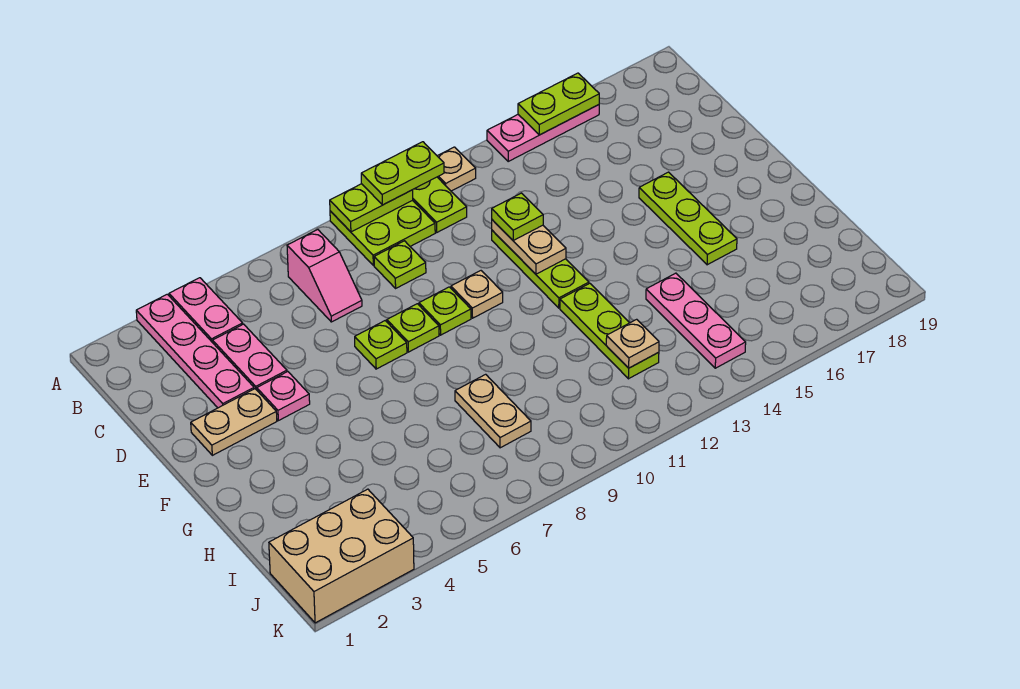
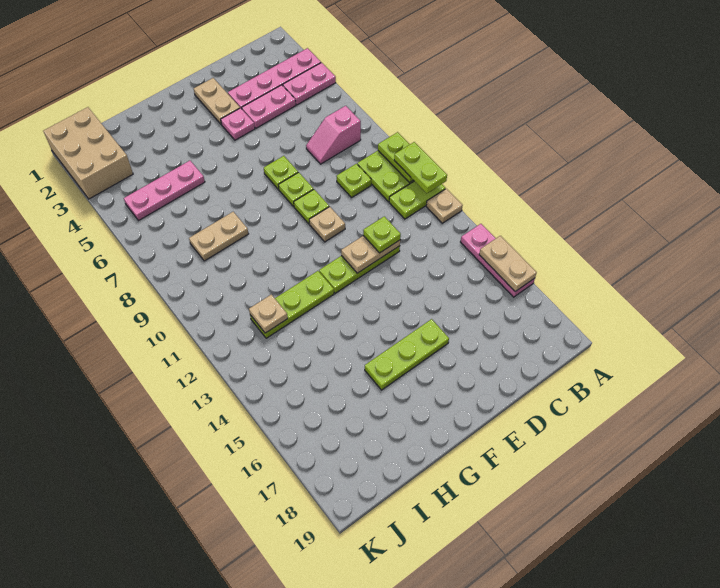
lime plate A15:A16 level 2 -> tan plate A15:A16 level 2
pink plate H14:J14 level 1 -> pink plate H5:J5 level 1

